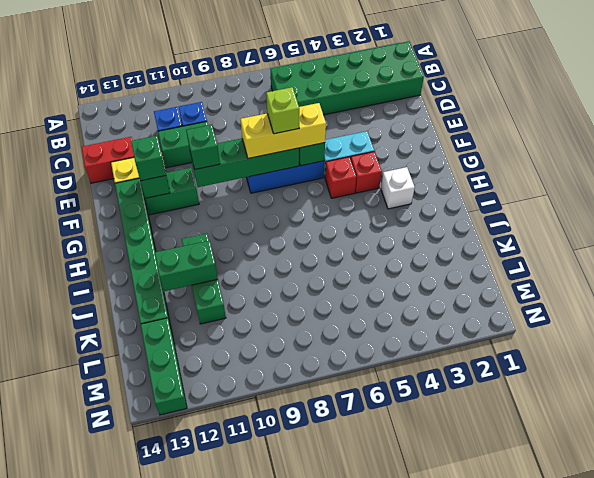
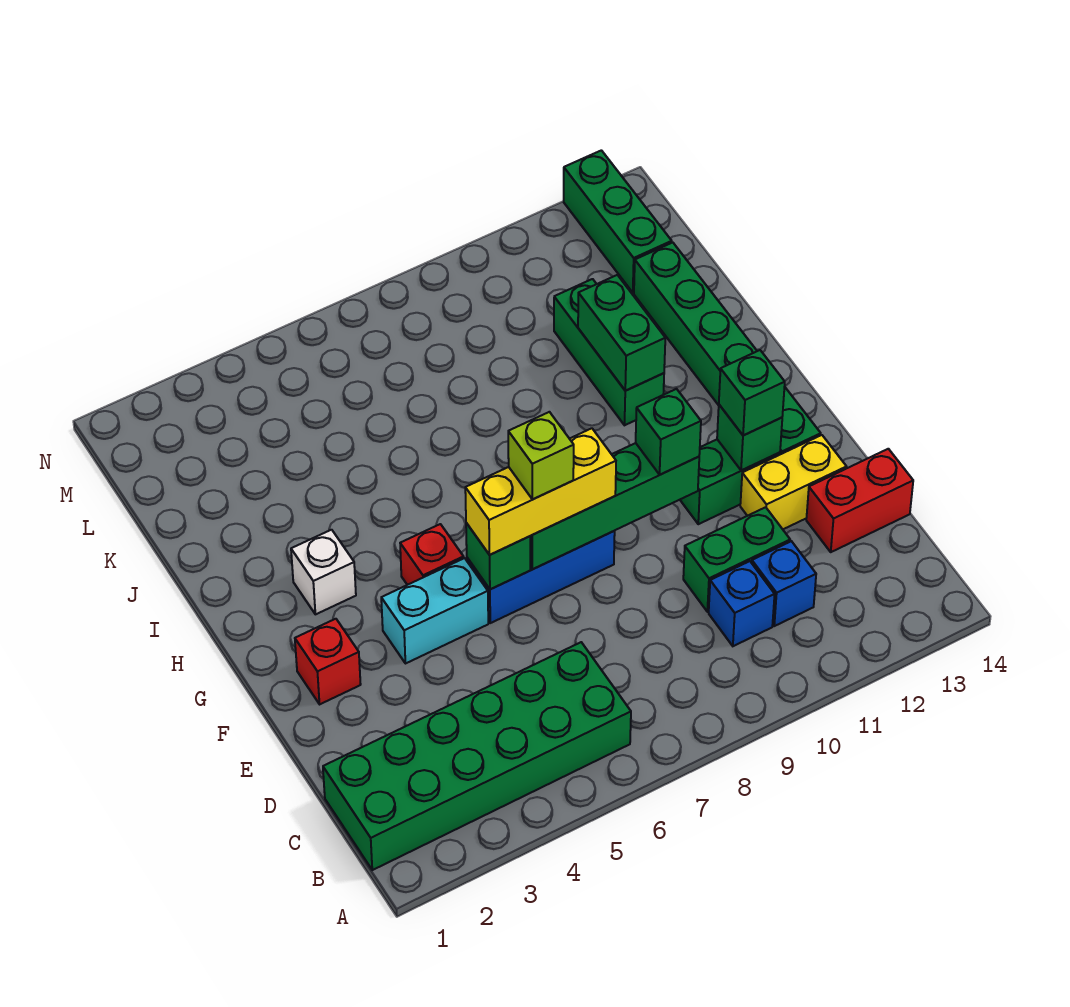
red brick G4 level 1 -> red brick F2 level 1
green brick J11:J12 level 2 -> green brick I11:J11 level 2

